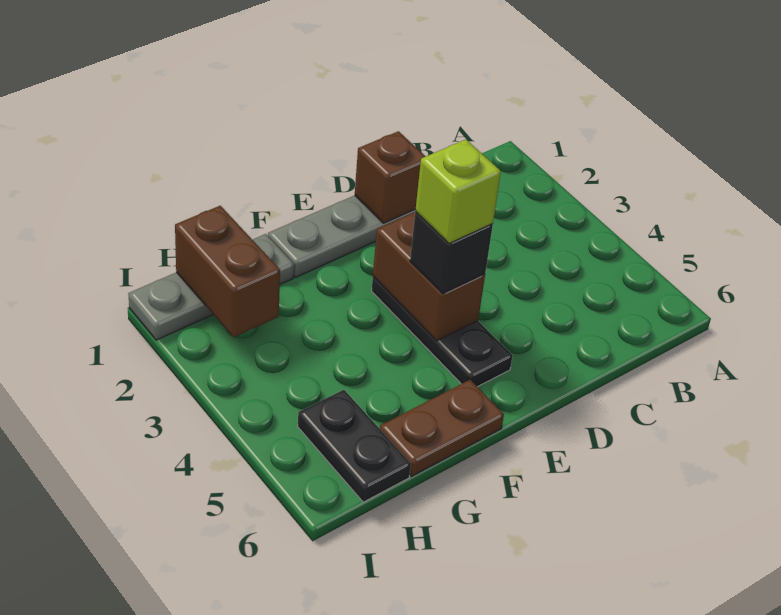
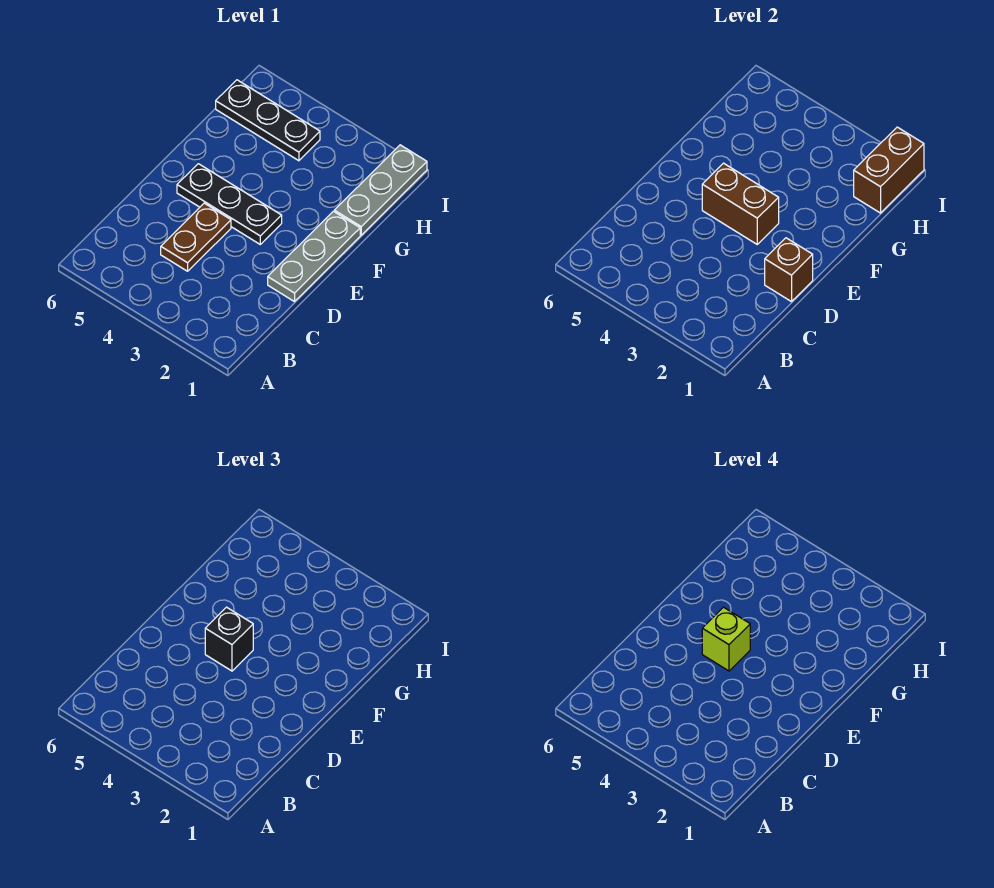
brown plate F6:G6 level 1 -> brown plate C4:D4 level 1
brown brick H1:H2 level 2 -> brown brick H1:I1 level 2
black plate H5:H6 level 1 -> black plate H4:H6 level 1

